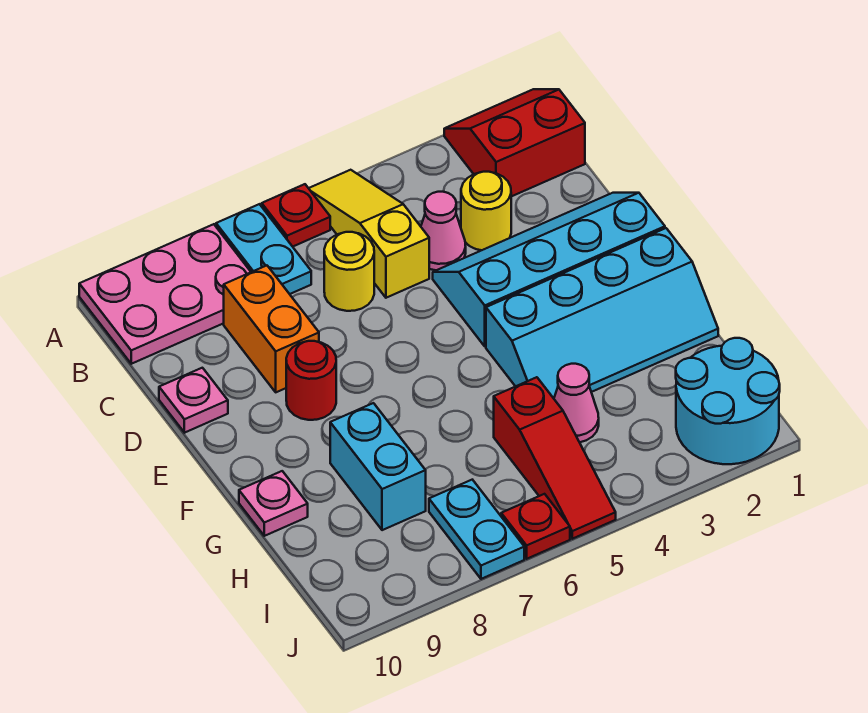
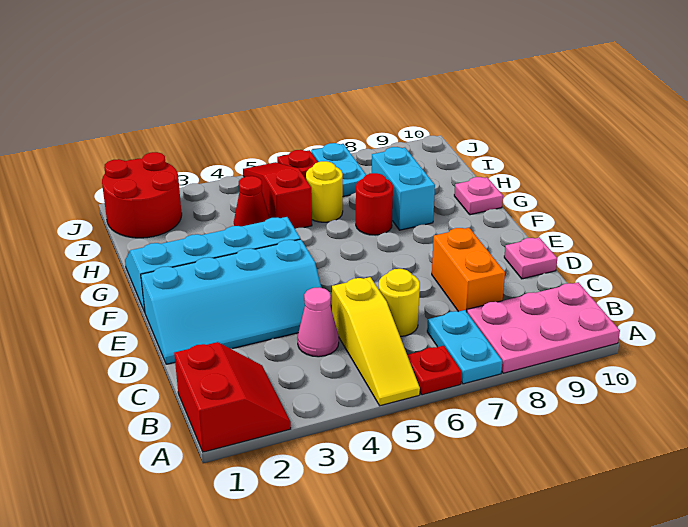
red slope A1:B2 level 1 top B -> red slope A1:B2 level 1 top 1
yellow round brick C3 level 1 -> yellow round brick H6 level 1
red round brick E8 level 1 -> red round brick G7 level 1
pink cone H4 level 1 -> red cone H4 level 1
cyan round brick I1:J2 level 1 -> red round brick I1:J2 level 1

